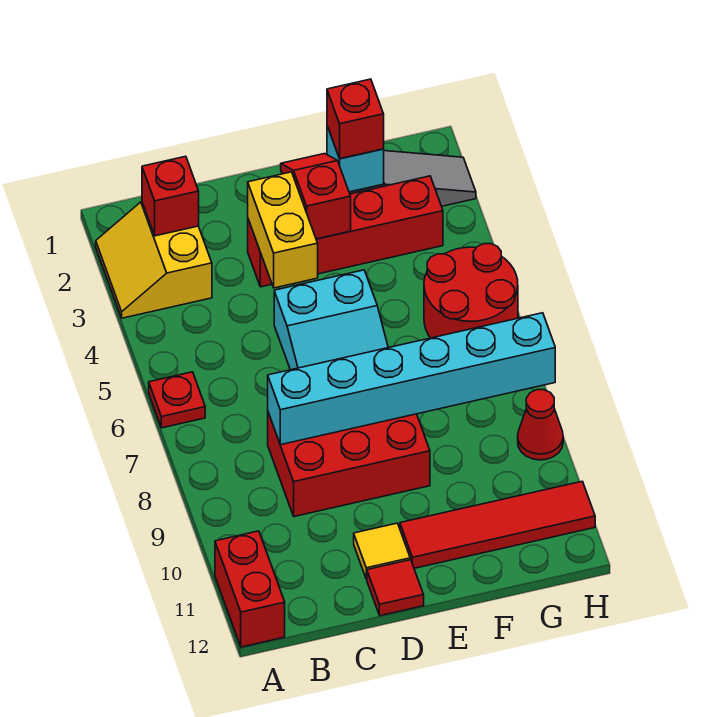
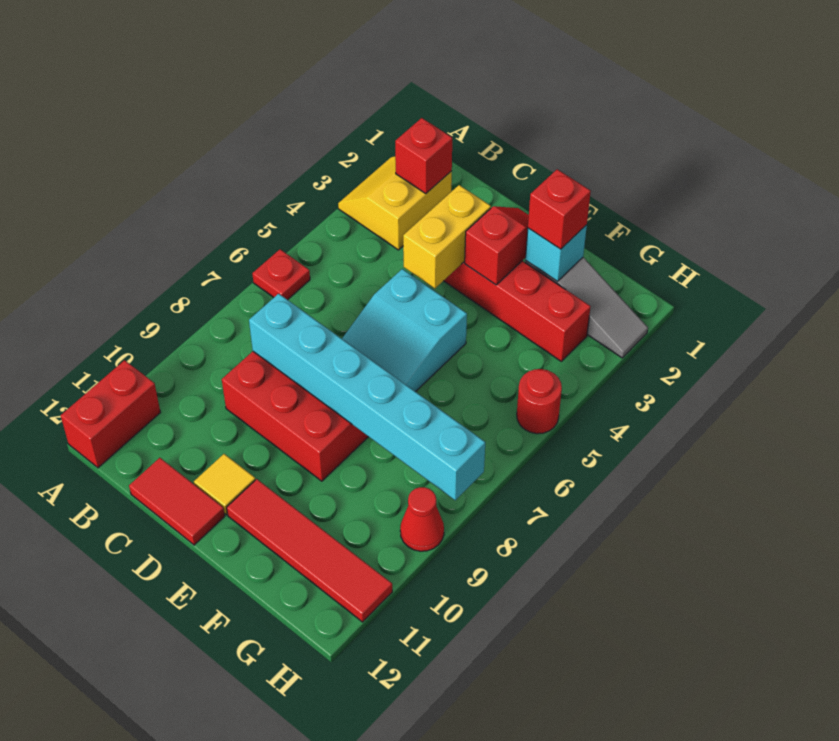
red tile D12 level 1 -> red tile C12:D12 level 1
red round brick G5:H6 level 1 -> red round brick H5 level 1

